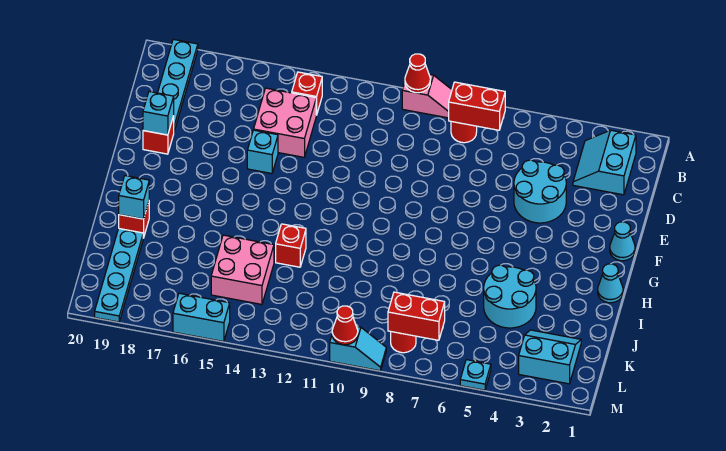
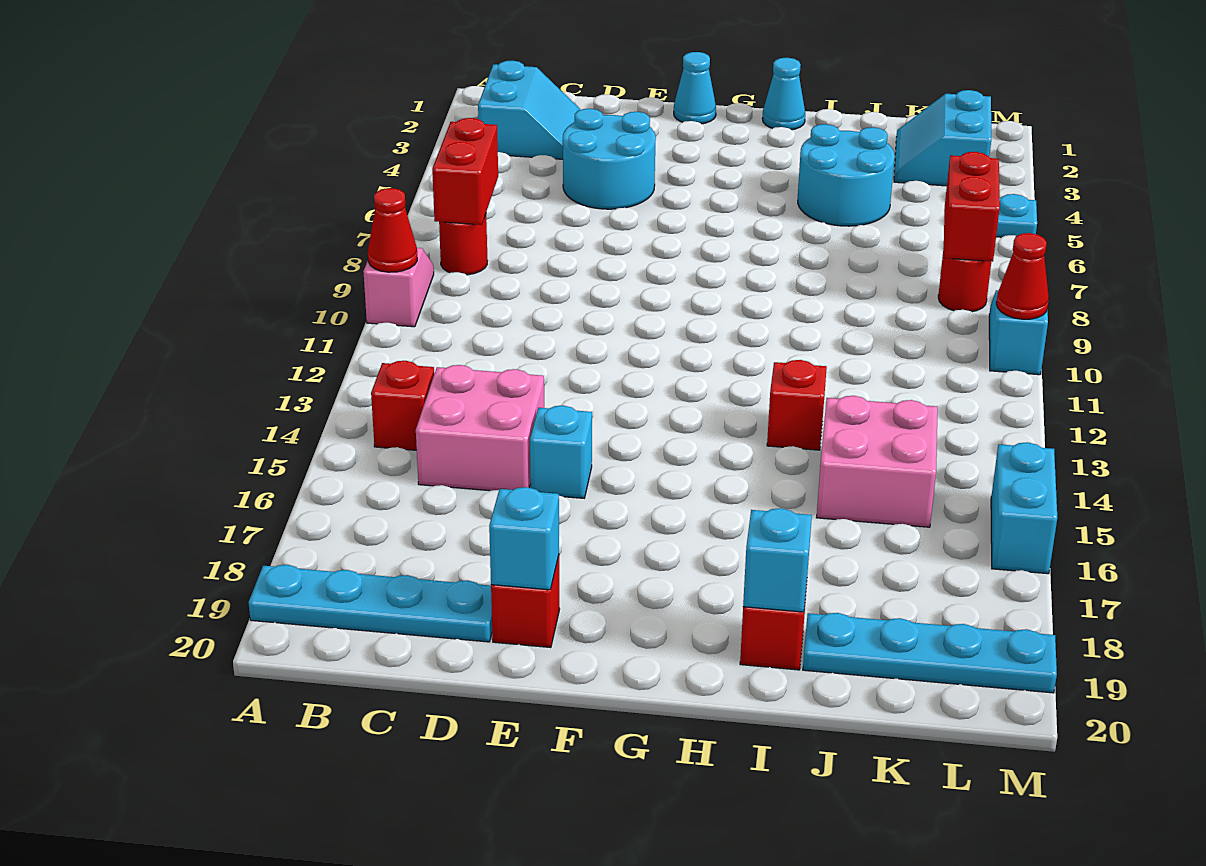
cyan slope B2:C3 level 1 top 2 -> cyan slope B2:C3 level 1 top B

